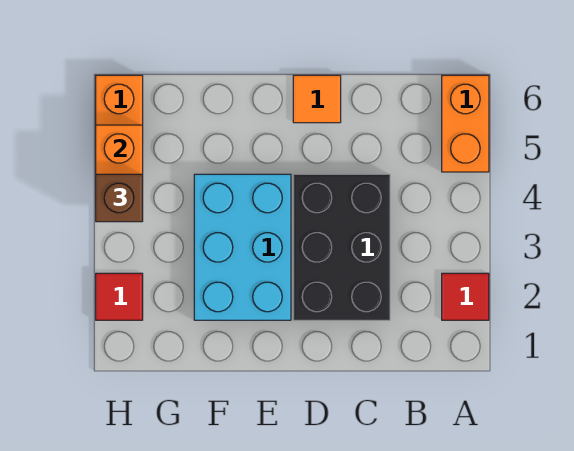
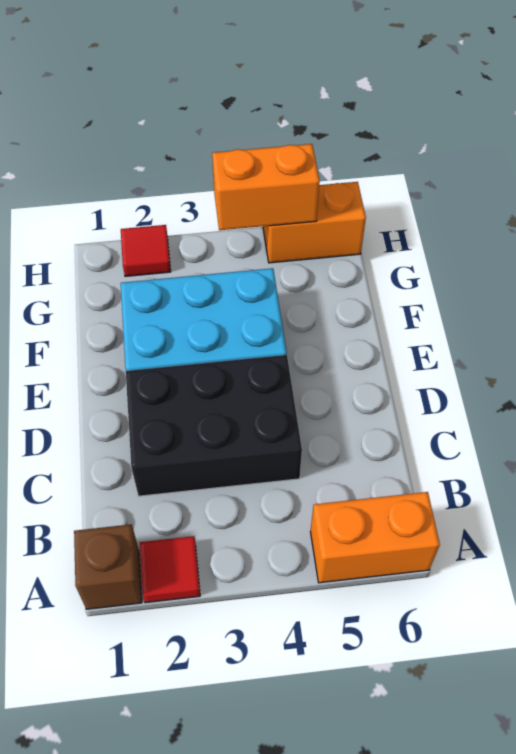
orange tile D6 level 1 -> none
brown brick H4 level 3 -> brown brick A1 level 1

